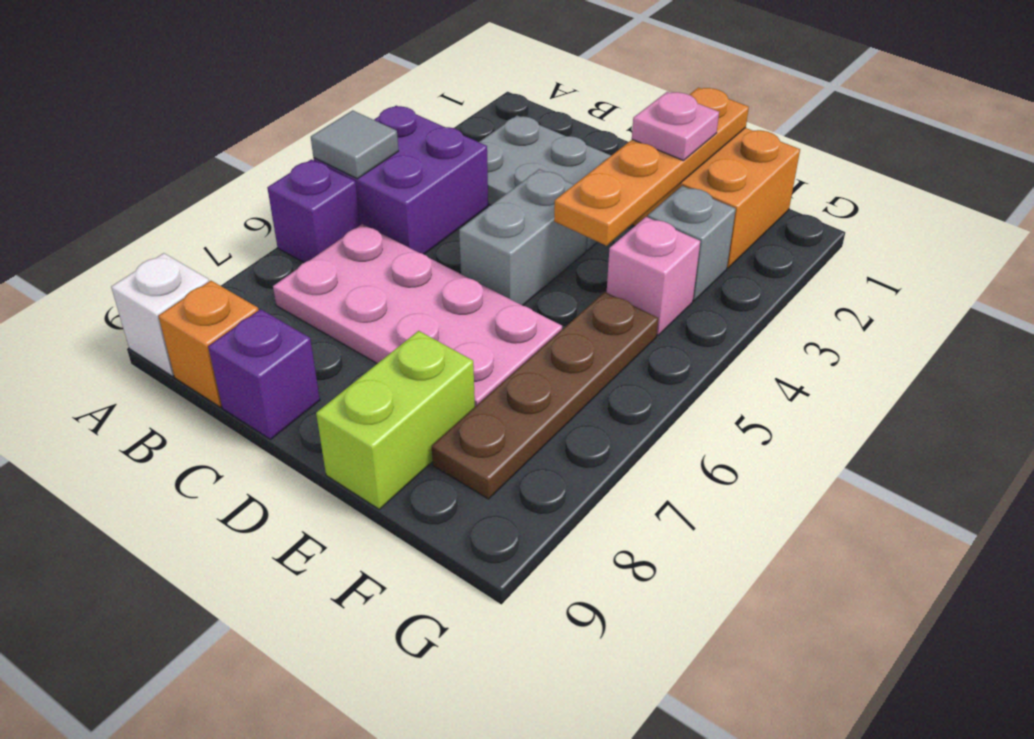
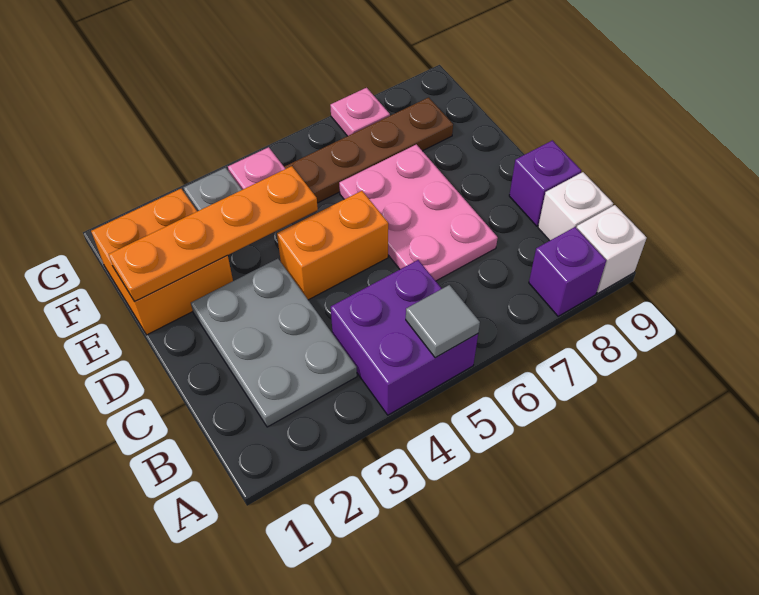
purple brick A6 level 1 -> purple brick A8 level 1
pink plate B6:E7 level 1 -> pink plate C6:E7 level 1
orange brick B9 level 1 -> white brick B9 level 1
grey brick D4:D5 level 1 -> orange brick D4:D5 level 1
pink plate E2 level 3 -> pink plate G7 level 1
lime brick E8:E9 level 1 -> none

